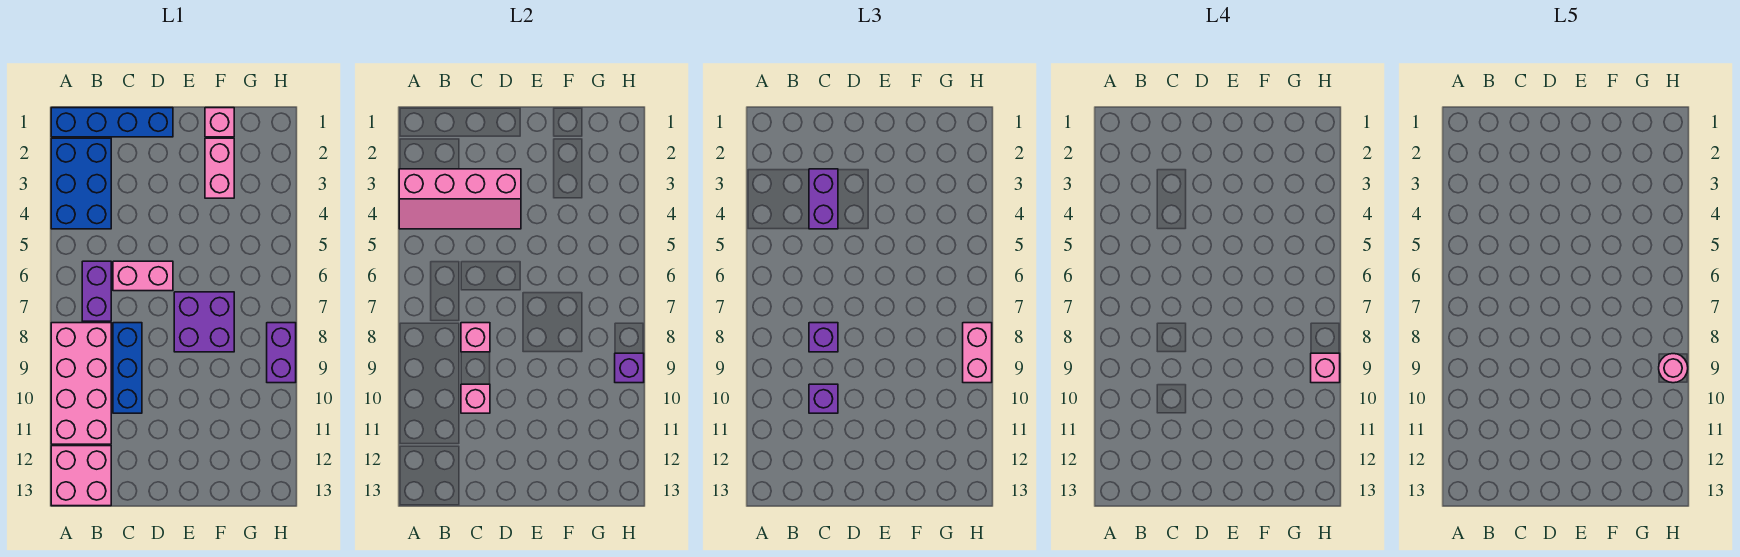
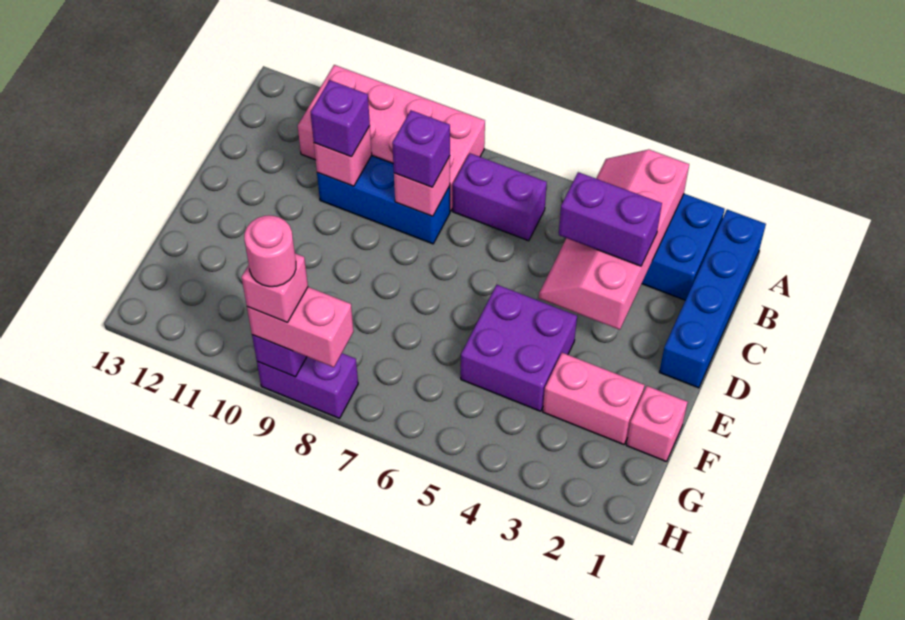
pink brick A12:B13 level 1 -> none
pink brick C6:D6 level 1 -> none
purple brick E7:F8 level 1 -> purple brick E4:F5 level 1

